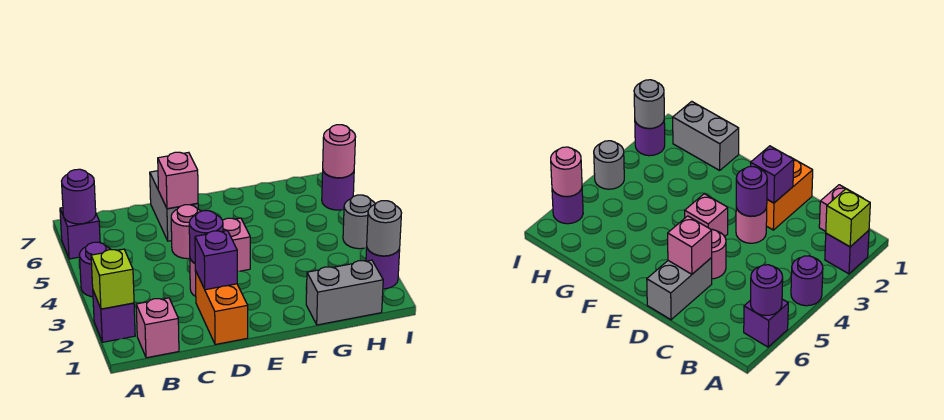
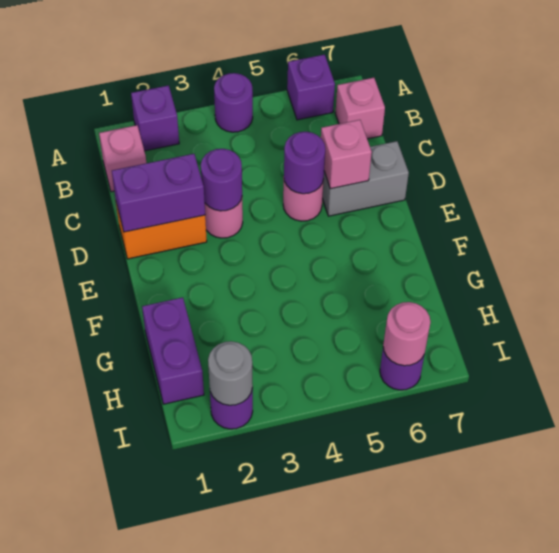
lime brick A2 level 2 -> none
purple round brick A6 level 2 -> purple round brick D5 level 2
purple brick D2 level 2 -> purple brick D1:D2 level 2
pink brick E4 level 1 -> pink brick B7 level 1
grey brick G1:H1 level 1 -> purple brick G1:H1 level 1
grey round brick I4 level 1 -> none

